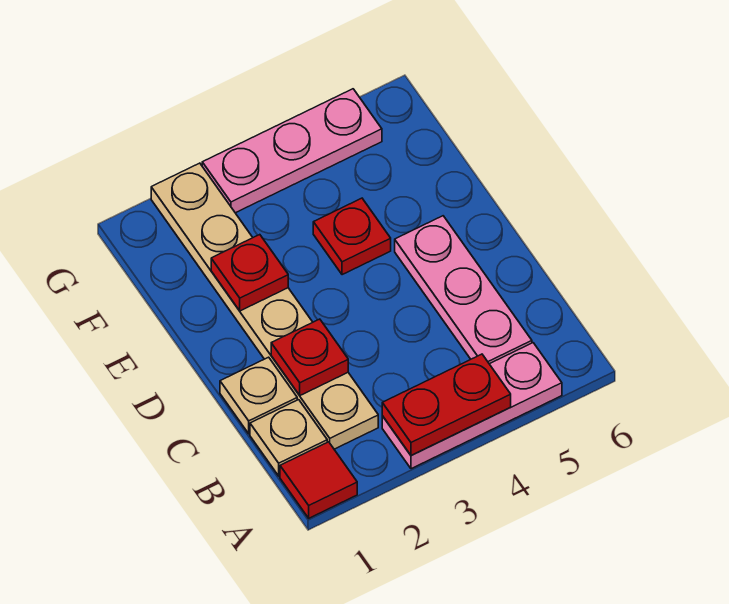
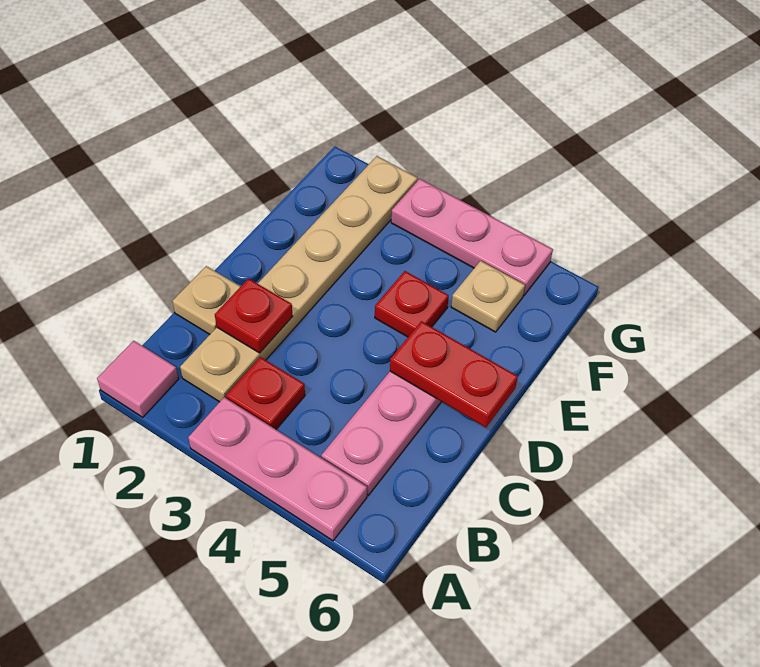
red tile A1 level 1 -> pink tile A1 level 1
red plate A3:A4 level 2 -> red plate D5:D6 level 2
tan plate B1 level 1 -> tan plate F5 level 1
red plate E2 level 2 -> red plate B3 level 1

